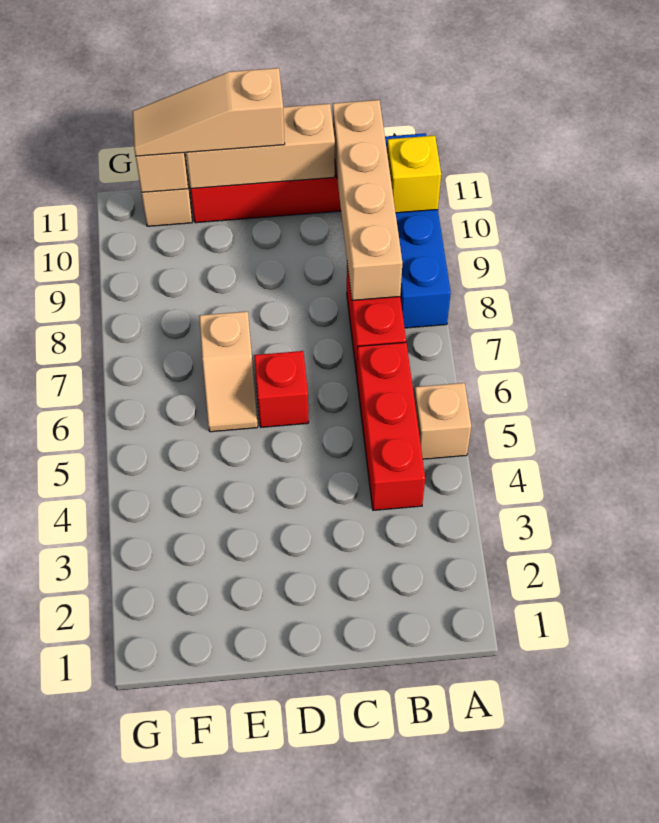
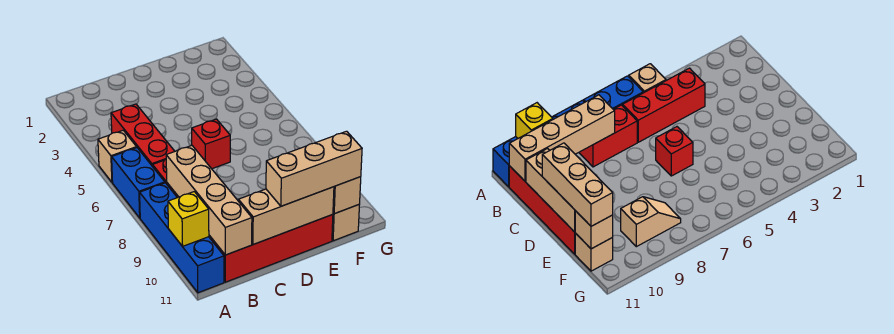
none -> blue brick A6:A7 level 1
tan slope D11:F11 level 3 top D -> tan brick D11:F11 level 3
tan slope E6:E7 level 1 top 7 -> tan slope F8:F9 level 1 top 9

